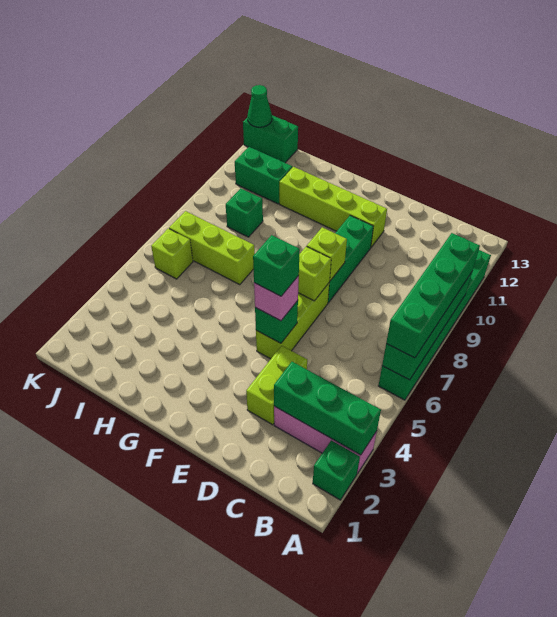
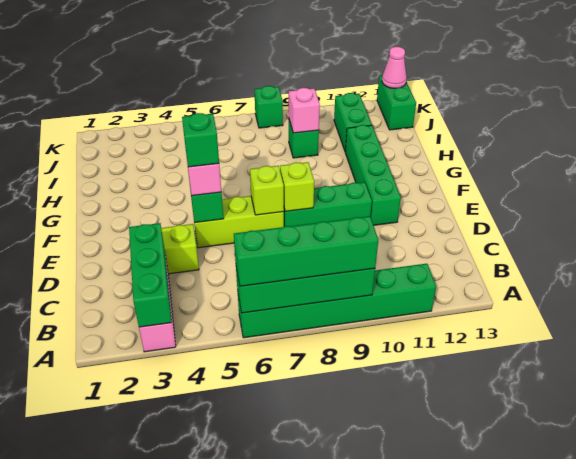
green brick A2 level 1 -> green brick K8 level 1
lime brick E11:H11 level 1 -> green brick E11:H11 level 1
lime brick H7:J7 level 1 -> none
none -> pink brick I9 level 2
lime brick J6 level 1 -> none
green cone K13 level 2 -> pink cone K13 level 2

